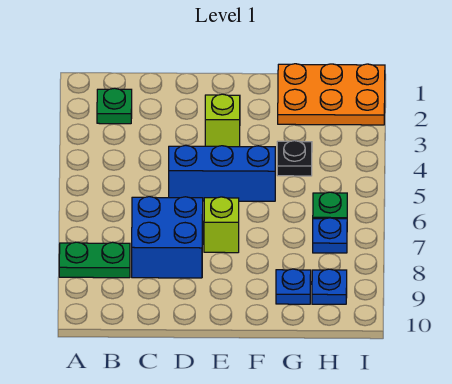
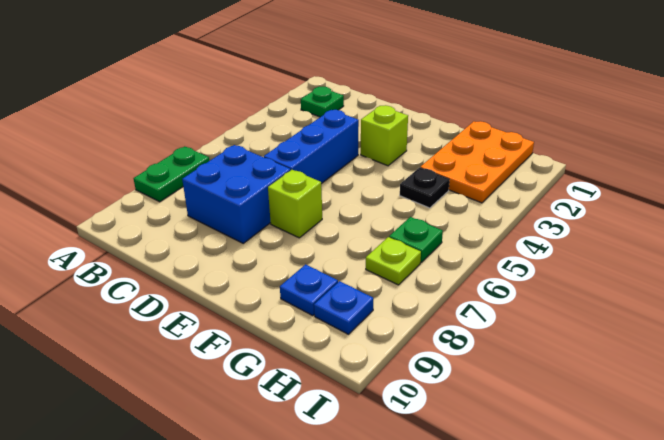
green plate A8:B8 level 1 -> green plate A7:A8 level 1
blue brick D5:F5 level 1 -> blue brick D4:D6 level 1
orange plate G1:I2 level 1 -> orange plate G1:H3 level 1
blue plate H7 level 1 -> lime plate H7 level 1

